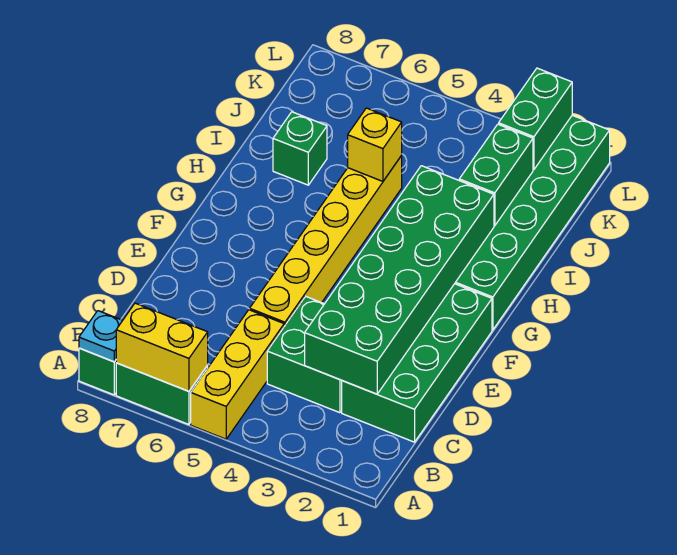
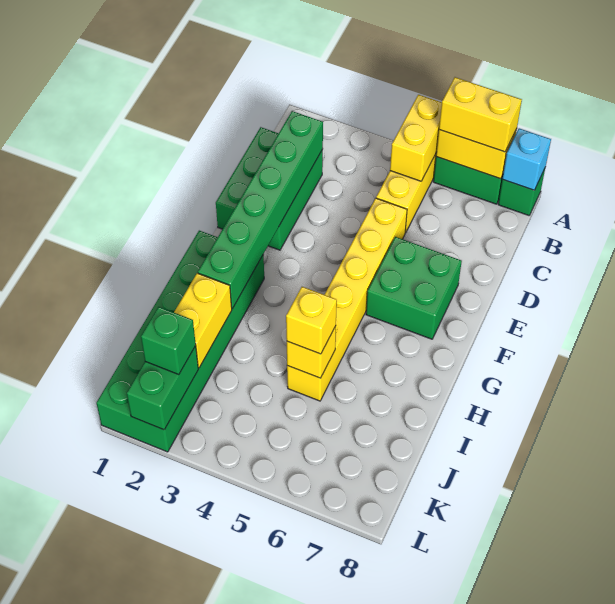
none -> yellow brick A5:B5 level 2
none -> yellow brick A6:A7 level 3
cyan plate A8 level 2 -> cyan brick A8 level 2
green brick C1:F2 level 1 -> green brick C1:E2 level 1
green brick C2:H3 level 2 -> green brick C2:H2 level 2
green brick C3:D4 level 1 -> green brick E6:F7 level 1
green brick I2:J2 level 2 -> yellow brick I2:J2 level 2
none -> yellow brick I5 level 3
green brick I7 level 1 -> green brick K2 level 3

